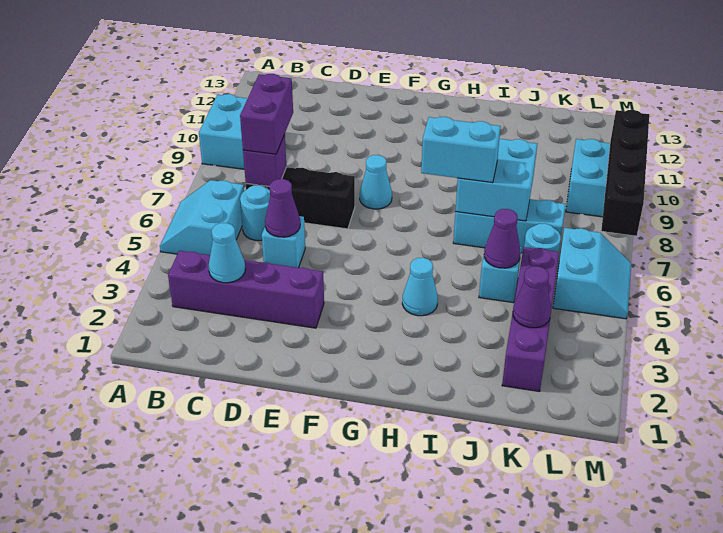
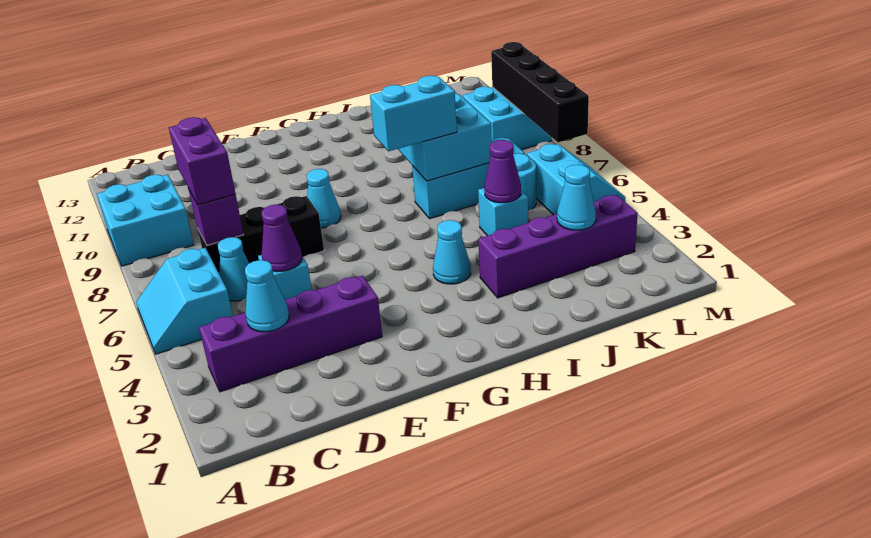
cyan round brick C6 level 1 -> cyan cone C6 level 1
purple brick K2:K5 level 1 -> purple brick I3:L3 level 1
purple cone K3 level 2 -> cyan cone K3 level 2

